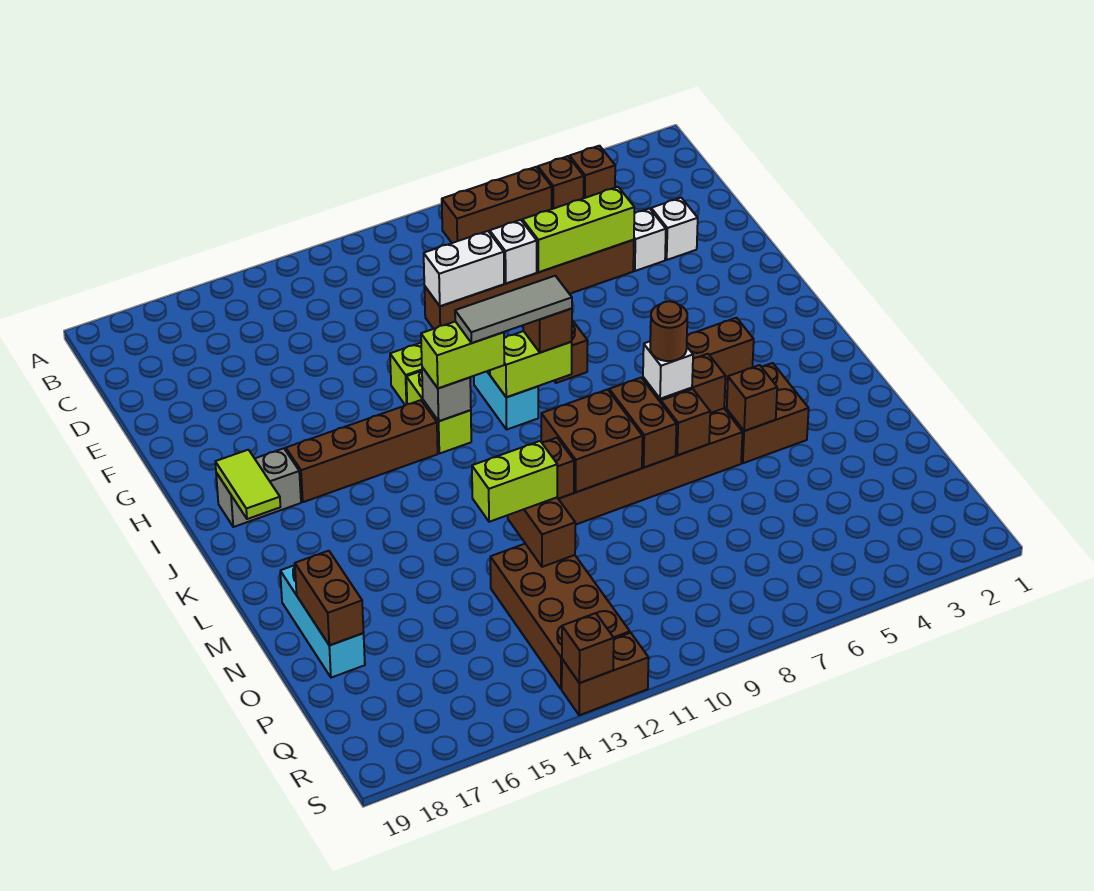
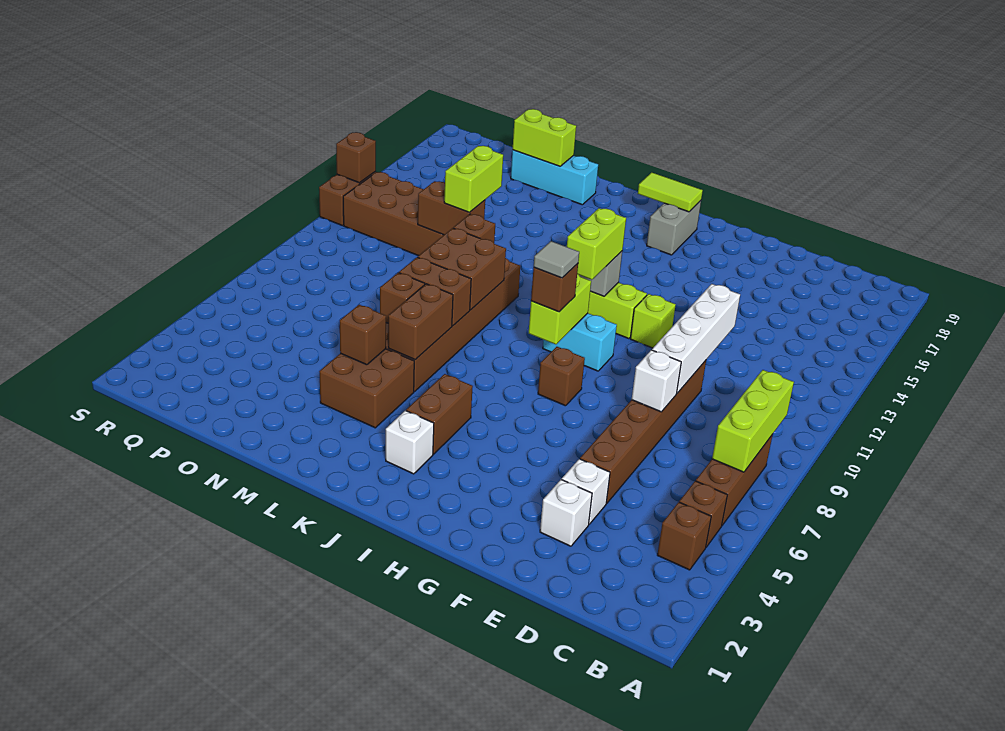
lime brick E5:E7 level 2 -> lime brick B7:B9 level 2
white brick E9:E10 level 2 -> white brick E9:E12 level 2
grey tile I9:I11 level 4 -> grey tile I9 level 4
brown brick I13:I16 level 1 -> none
white brick L7 level 3 -> white brick J3 level 1
brown round brick L7 level 4 -> none
brown brick N18:O18 level 2 -> lime brick N18:O18 level 2

